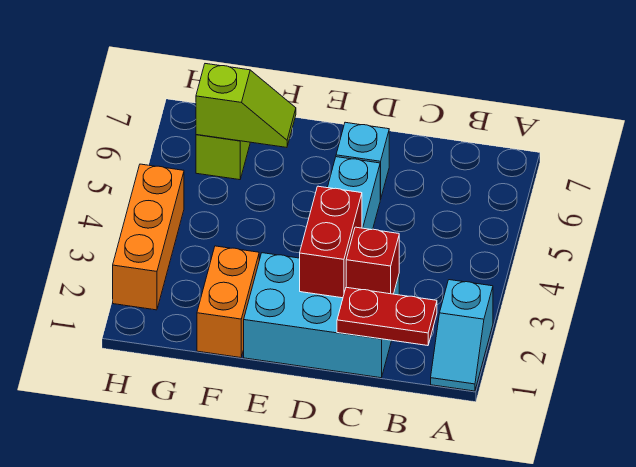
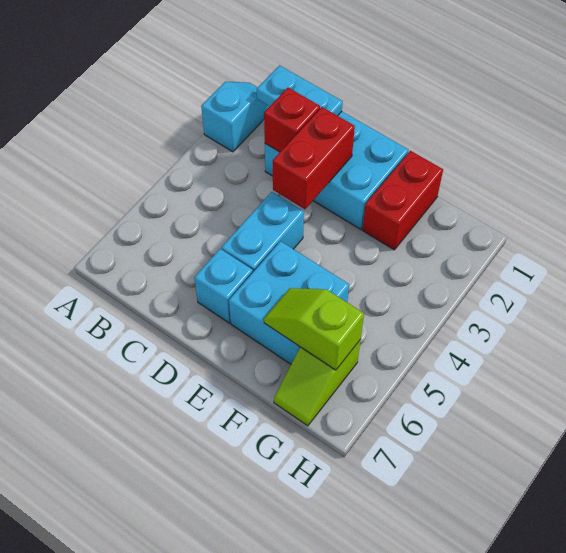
red plate B1:C1 level 2 -> cyan plate B1:C1 level 2
none -> cyan brick E5:F6 level 1
orange brick F1:F2 level 1 -> red brick F1:F2 level 1
orange brick H2:H4 level 1 -> none

